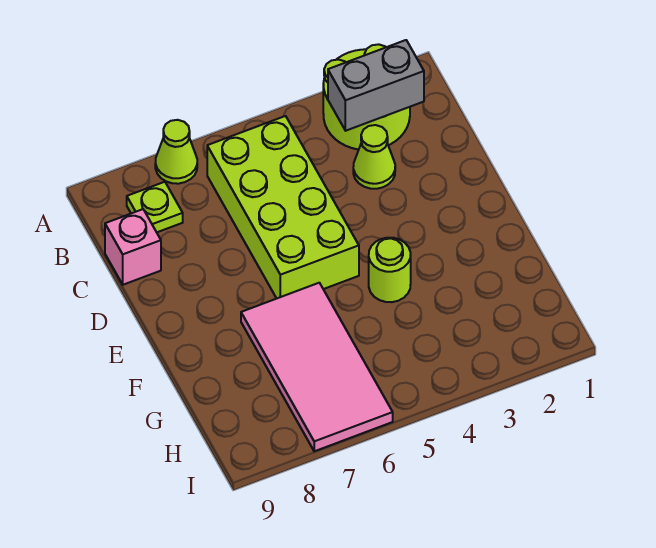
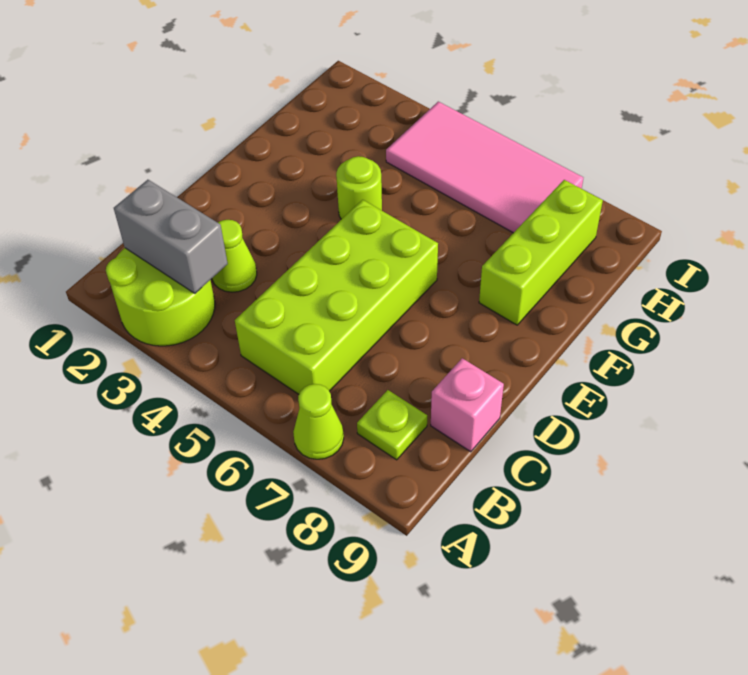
pink tile F6:I7 level 1 -> pink tile H4:I7 level 1
none -> lime brick F8:H8 level 1

